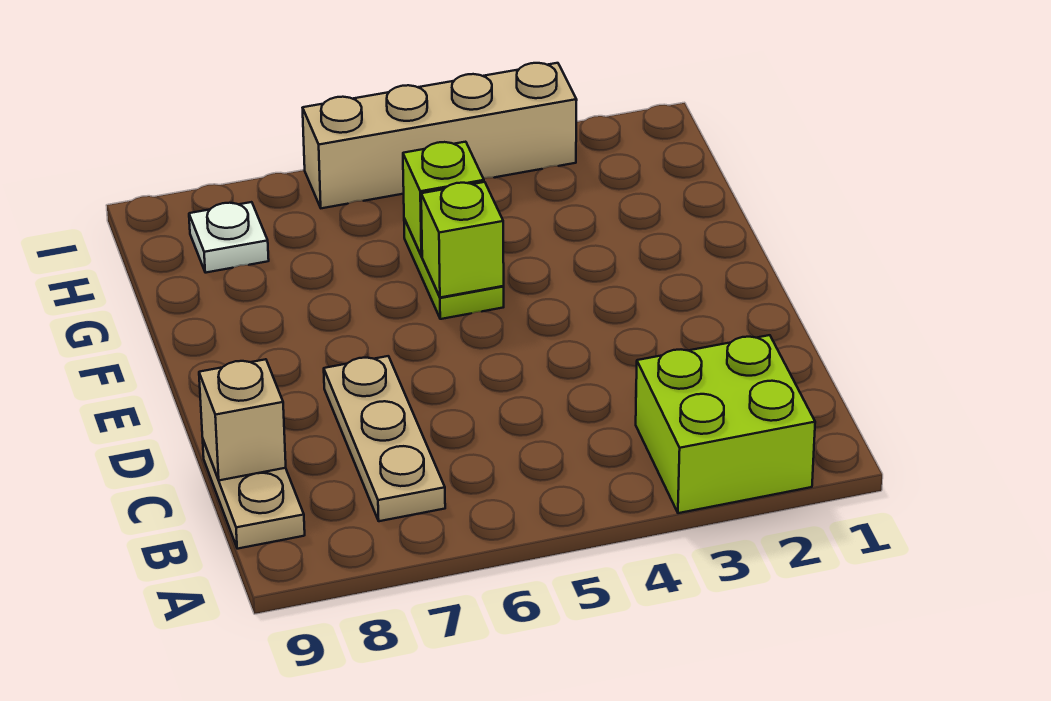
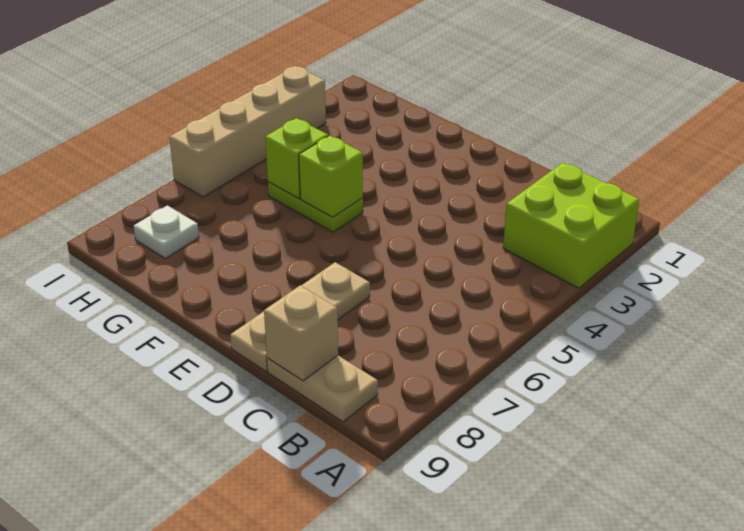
tan plate B7:D7 level 1 -> tan plate D7:D9 level 1

